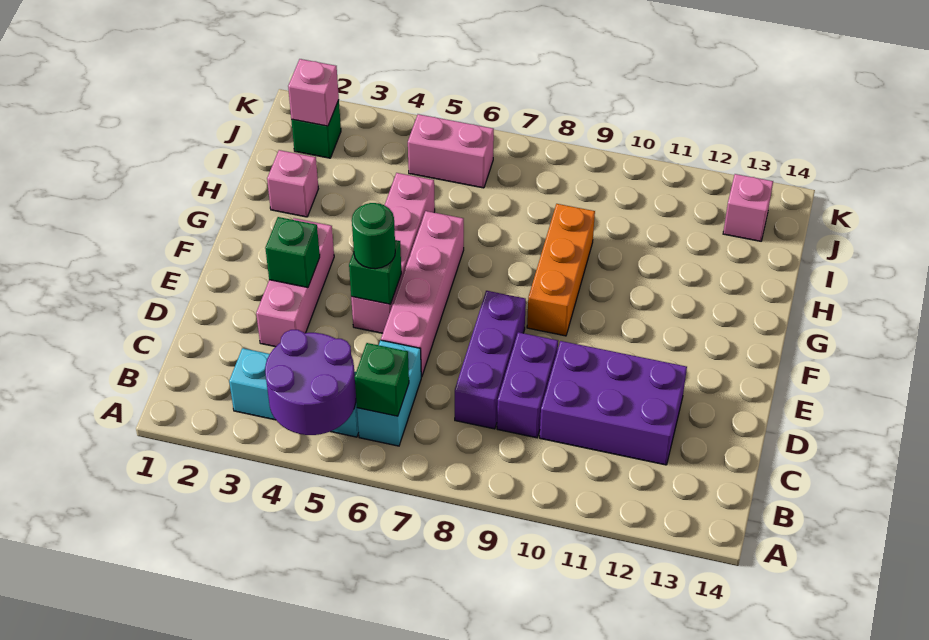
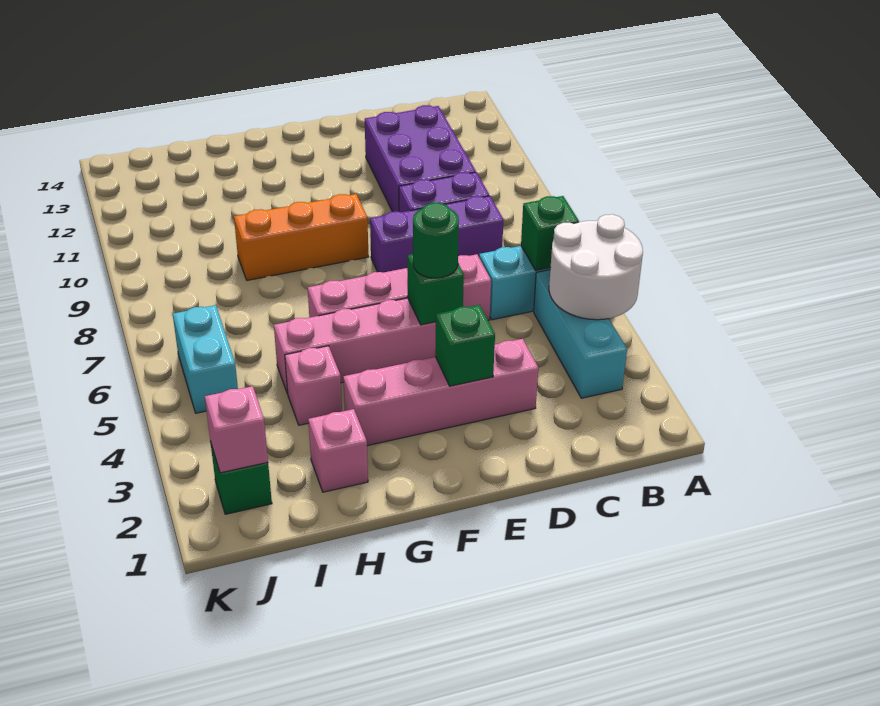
purple round brick A4:B5 level 2 -> white round brick A4:B5 level 2
pink brick D3:F3 level 1 -> pink brick D3:G3 level 1
pink brick J5:J6 level 1 -> cyan brick J5:J6 level 1
pink brick J13 level 1 -> pink brick H4 level 1

